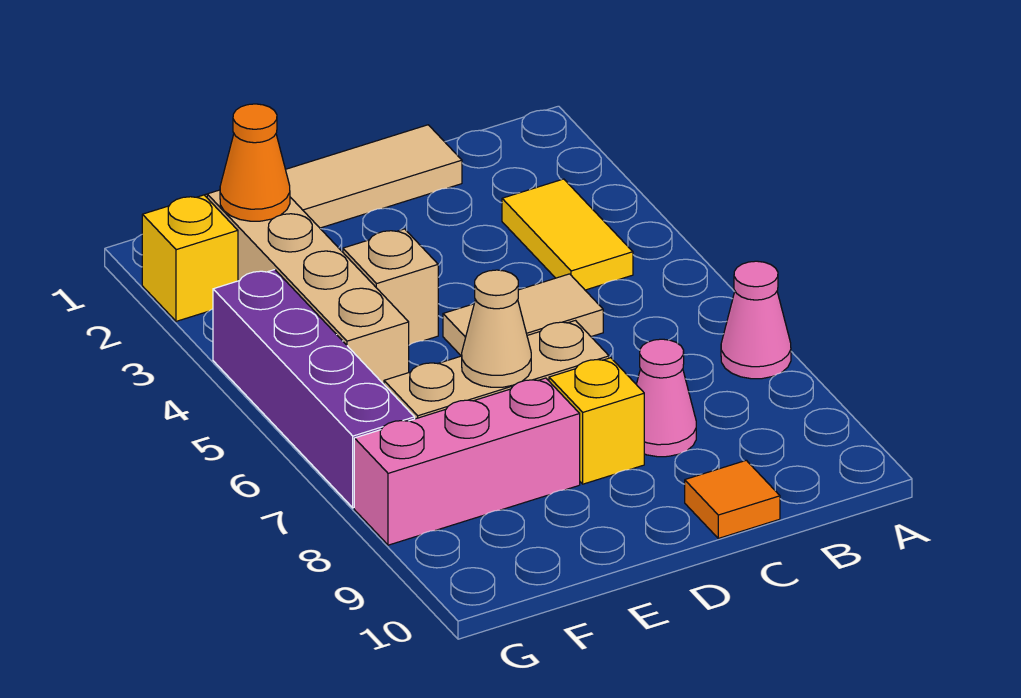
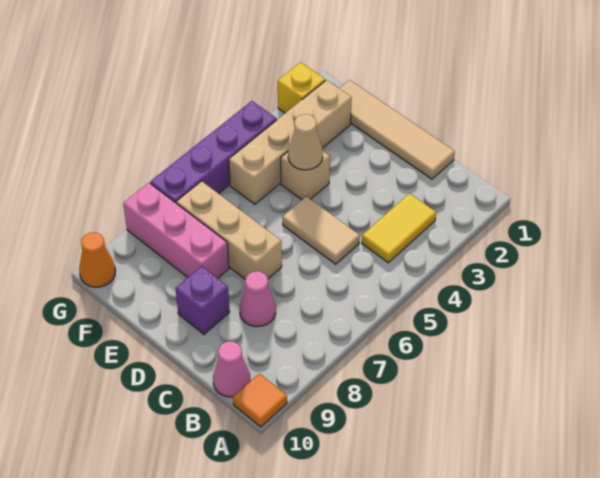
pink cone A7 level 1 -> pink cone B10 level 1
orange tile C10 level 1 -> orange tile A10 level 1
yellow brick D8 level 1 -> none
none -> purple brick D9 level 1
tan cone E7 level 2 -> tan cone E4 level 2
orange cone F2 level 2 -> orange cone G10 level 1

